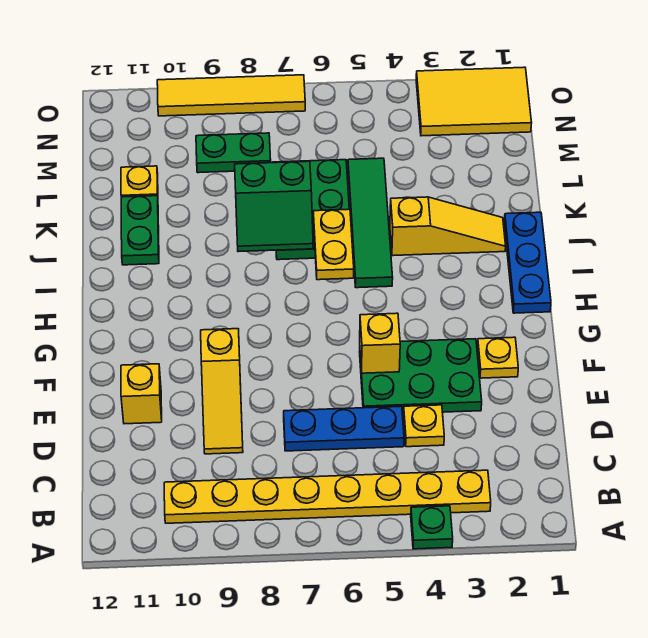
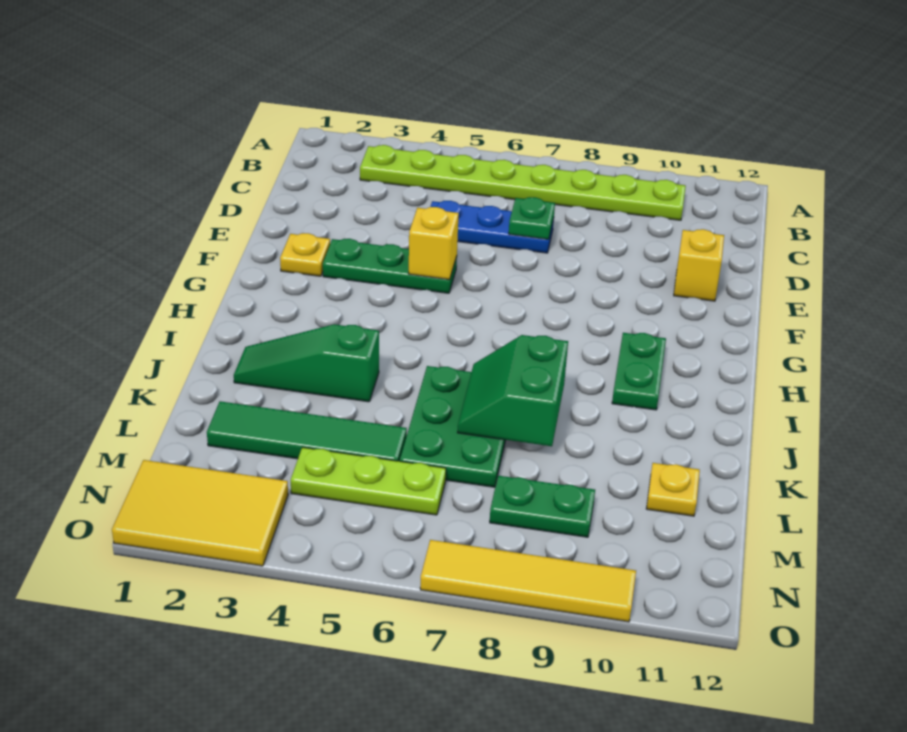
green plate A4 level 1 -> green plate D7 level 2
yellow plate B3:B10 level 1 -> lime plate B3:B10 level 1
yellow plate D4 level 1 -> none
yellow slope D9:F9 level 1 top F -> none
green plate E3:F5 level 1 -> green plate F3:F5 level 1
blue plate H1:J1 level 1 -> none
green tile I5:L5 level 1 -> green tile L2:L5 level 1
yellow plate I6:J6 level 2 -> none
yellow slope J2:J4 level 1 top 4 -> green slope J2:J4 level 1 top 4
green slope J7:K8 level 2 top K -> green slope J7:K8 level 2 top 8
green plate J11:K11 level 1 -> green plate H10:I10 level 1
none -> lime plate M4:M6 level 1

